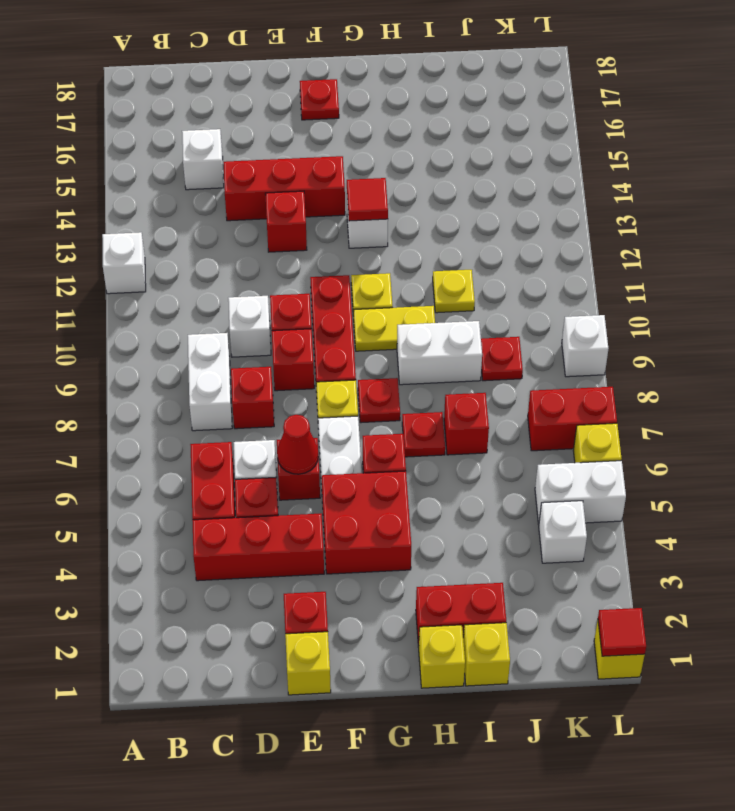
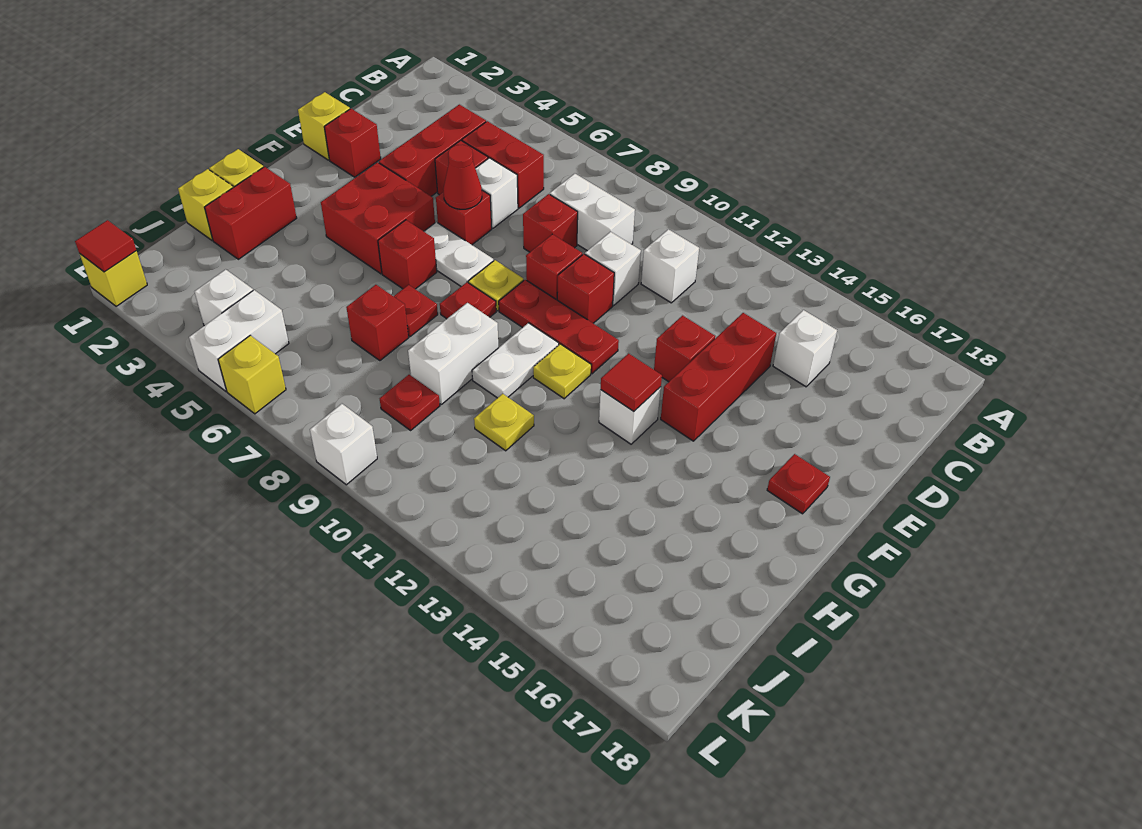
white brick A12 level 1 -> white brick C11 level 1
yellow plate G10:H10 level 1 -> white plate G10:H10 level 1
red brick K7:L7 level 1 -> none

